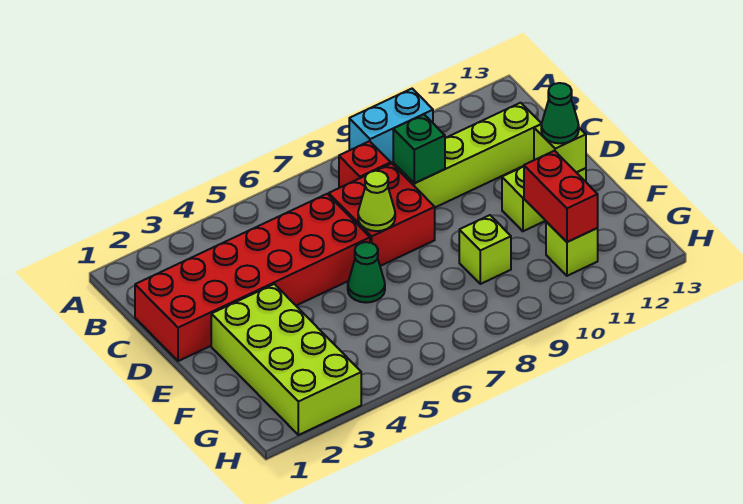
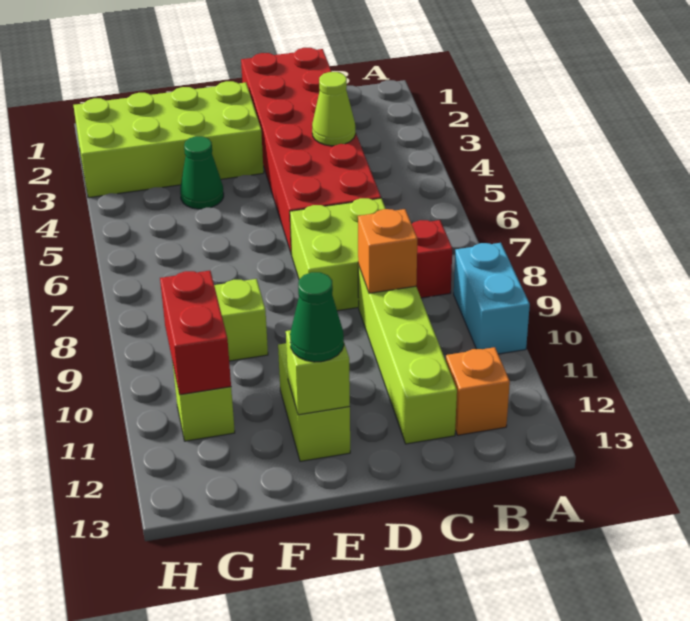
none -> orange brick B12 level 1
red brick C7:D8 level 1 -> lime brick C7:D8 level 1
green brick C9 level 2 -> orange brick C9 level 2
lime cone D7 level 2 -> lime cone C4 level 2
green cone E6 level 1 -> green cone F4 level 1
red brick F11:G11 level 2 -> red brick G10:G11 level 2

